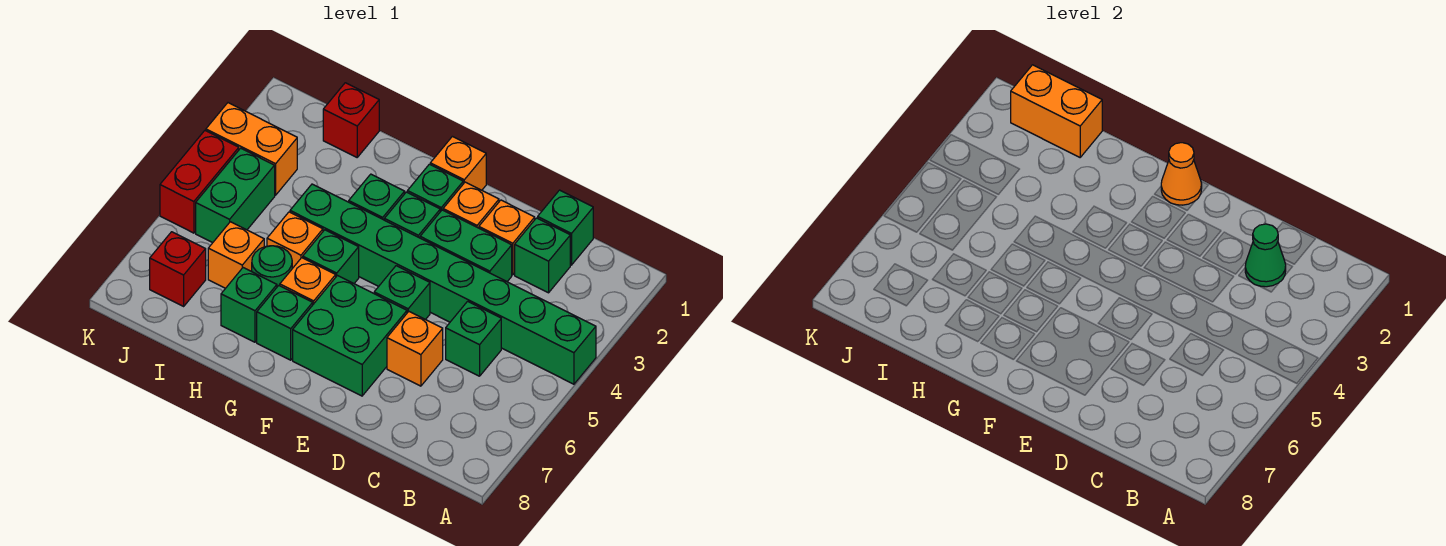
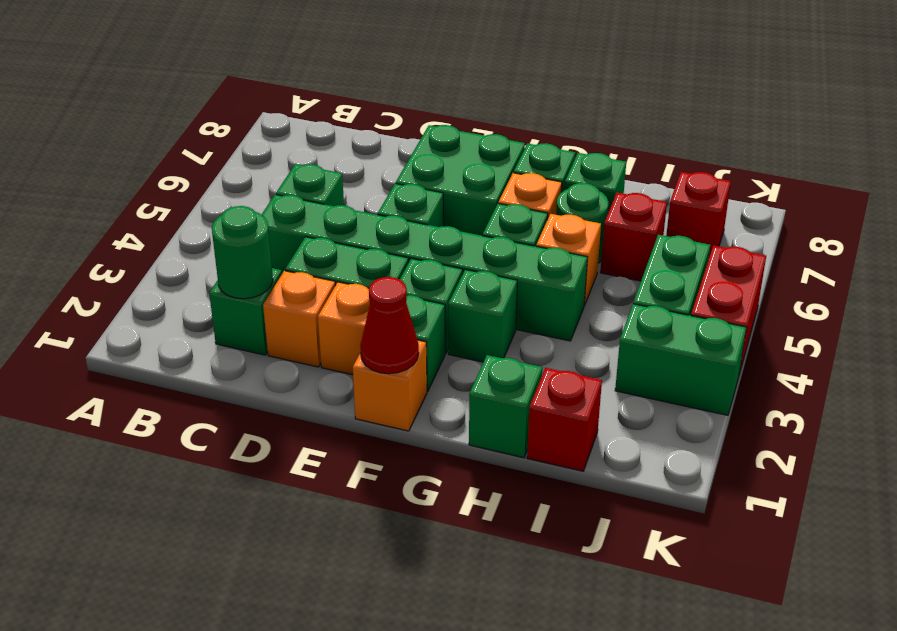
green brick A4:H4 level 1 -> green brick C4:H4 level 1
green brick C1 level 1 -> green brick H1 level 1
green cone C2 level 2 -> green round brick C2 level 2
orange brick D6 level 1 -> none
orange cone F1 level 2 -> red cone F1 level 2
orange brick I1:J1 level 2 -> none
orange brick I6 level 1 -> red brick I6 level 1
orange brick J3:K3 level 1 -> green brick J3:K3 level 1

